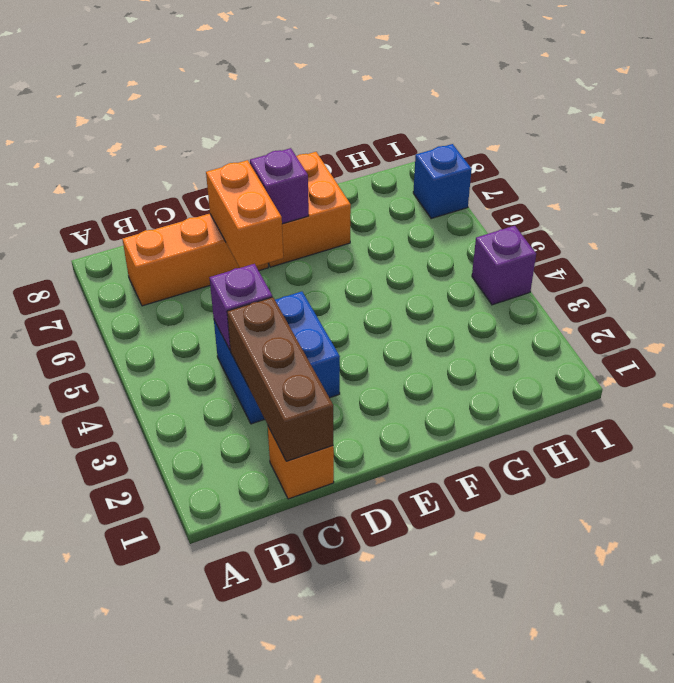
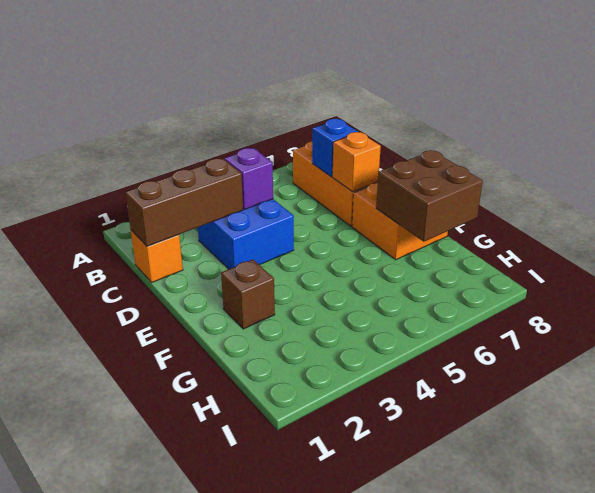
orange brick D6:D7 level 2 -> orange brick D7 level 2
purple brick E7 level 2 -> none
none -> brown brick F2 level 1
none -> brown brick F7:G8 level 2
purple brick I4 level 1 -> none
blue brick I7 level 1 -> blue brick C7 level 2

